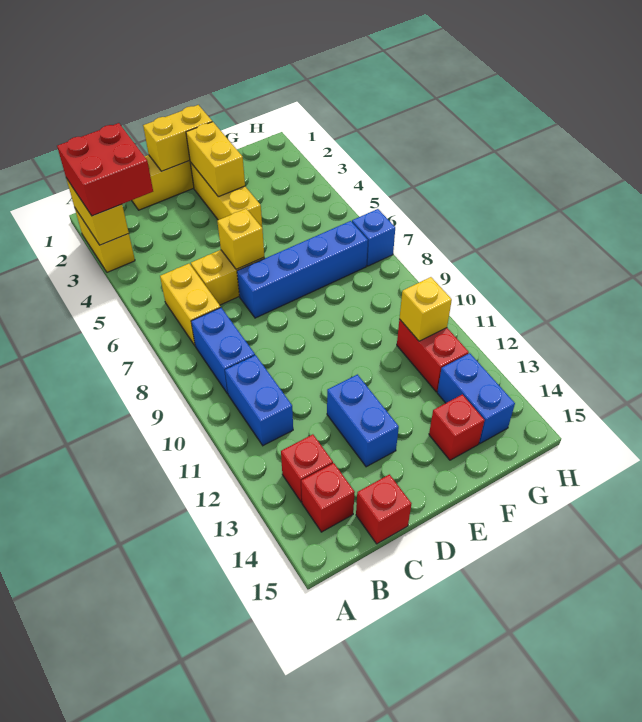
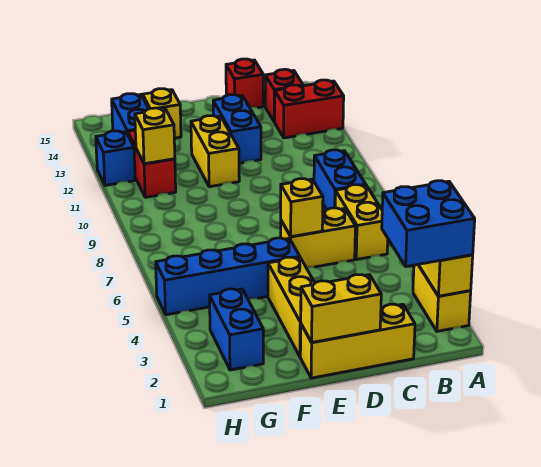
red brick A2:B3 level 3 -> blue brick A2:B3 level 3
blue brick B10:B11 level 1 -> blue brick G2:G3 level 1
red brick B13 level 1 -> red brick A13:B13 level 1
blue brick D7:G7 level 1 -> blue brick E5:H5 level 1
yellow brick E2:E3 level 2 -> yellow brick E11:E12 level 1
red brick F14 level 1 -> yellow brick F14 level 1
blue brick H7 level 1 -> blue brick H12 level 1

